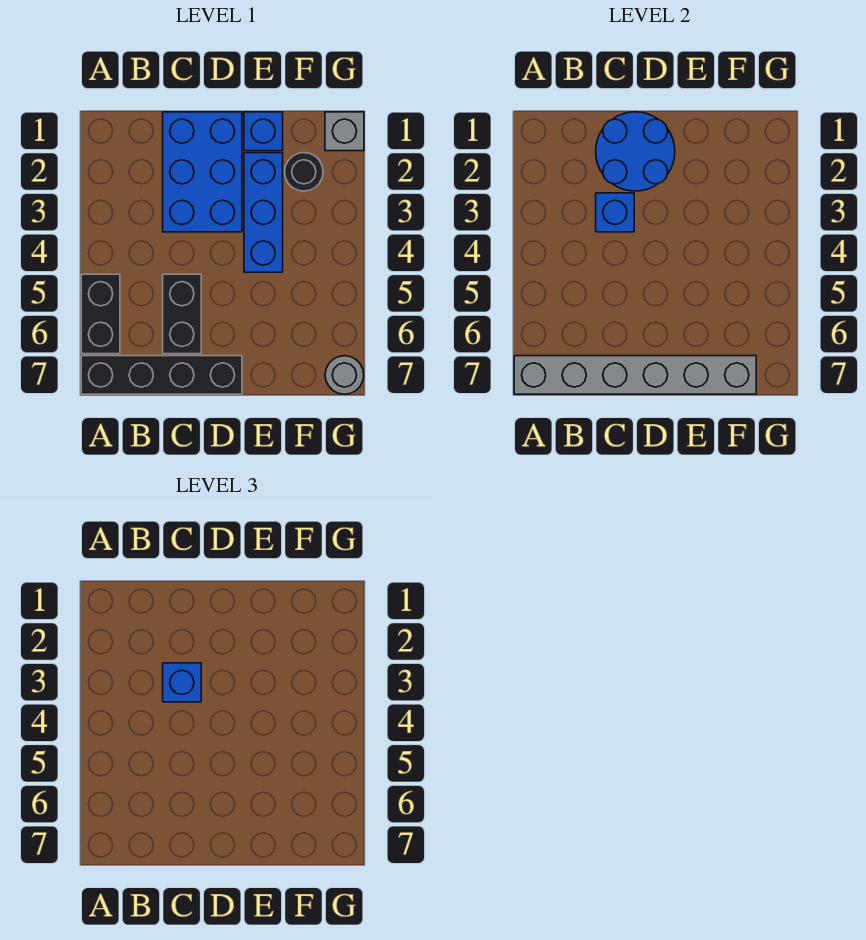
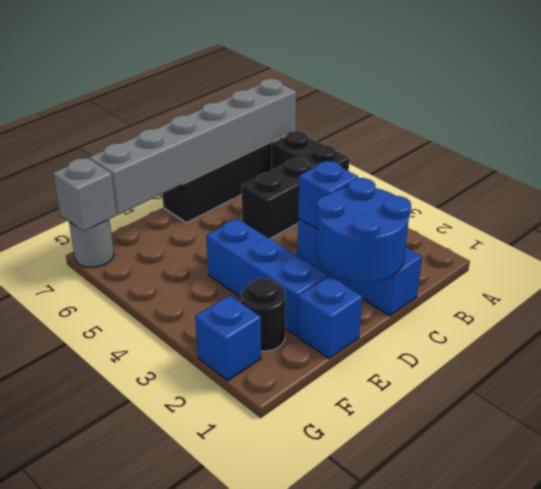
blue brick C1:D3 level 1 -> blue brick C1:C3 level 1
blue brick C3 level 3 -> blue brick G2 level 1
black brick C5:C6 level 1 -> black brick B5:C5 level 1
grey brick G1 level 1 -> grey brick G7 level 2

